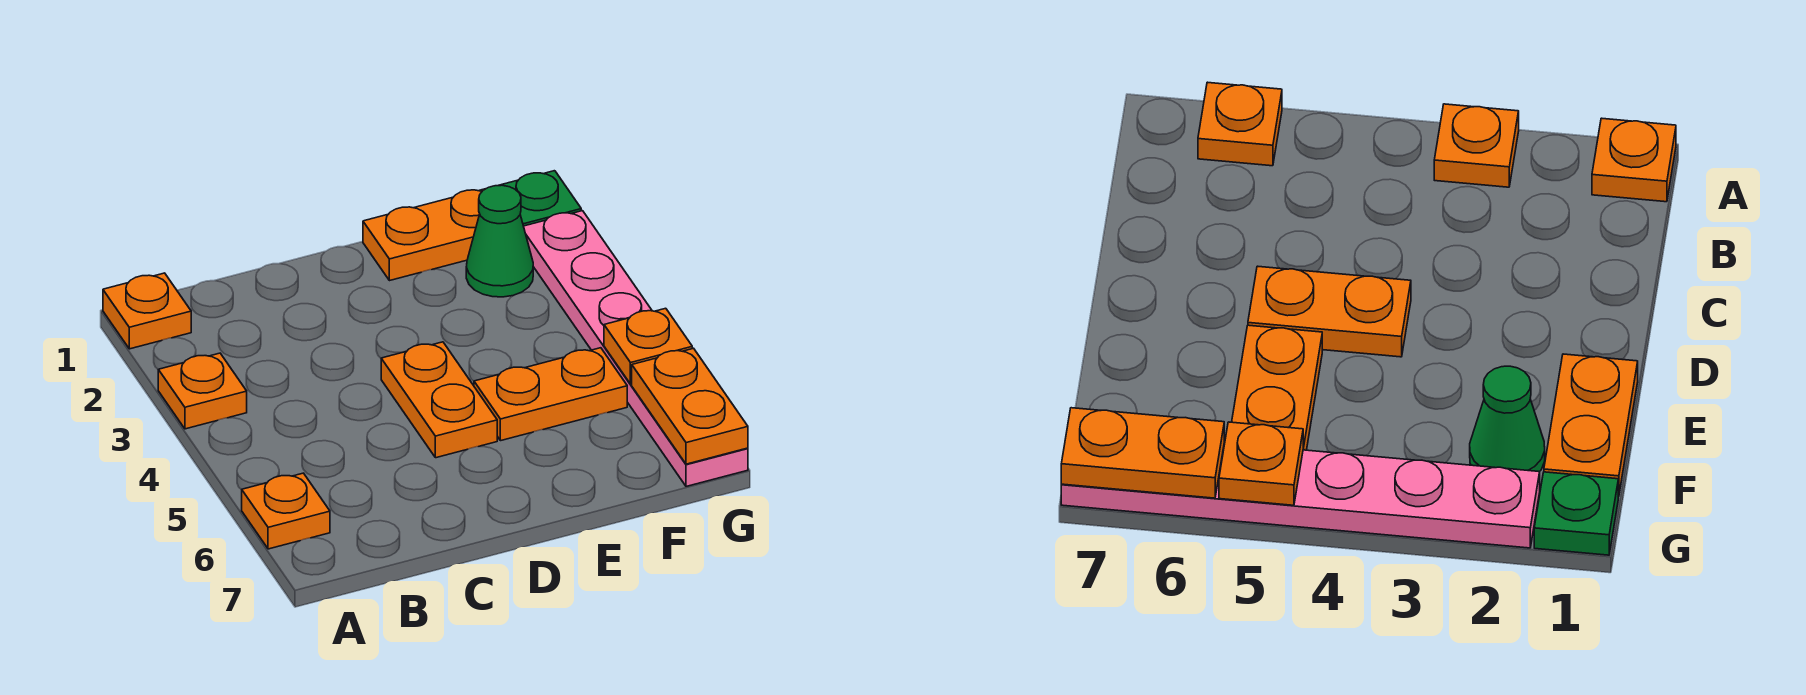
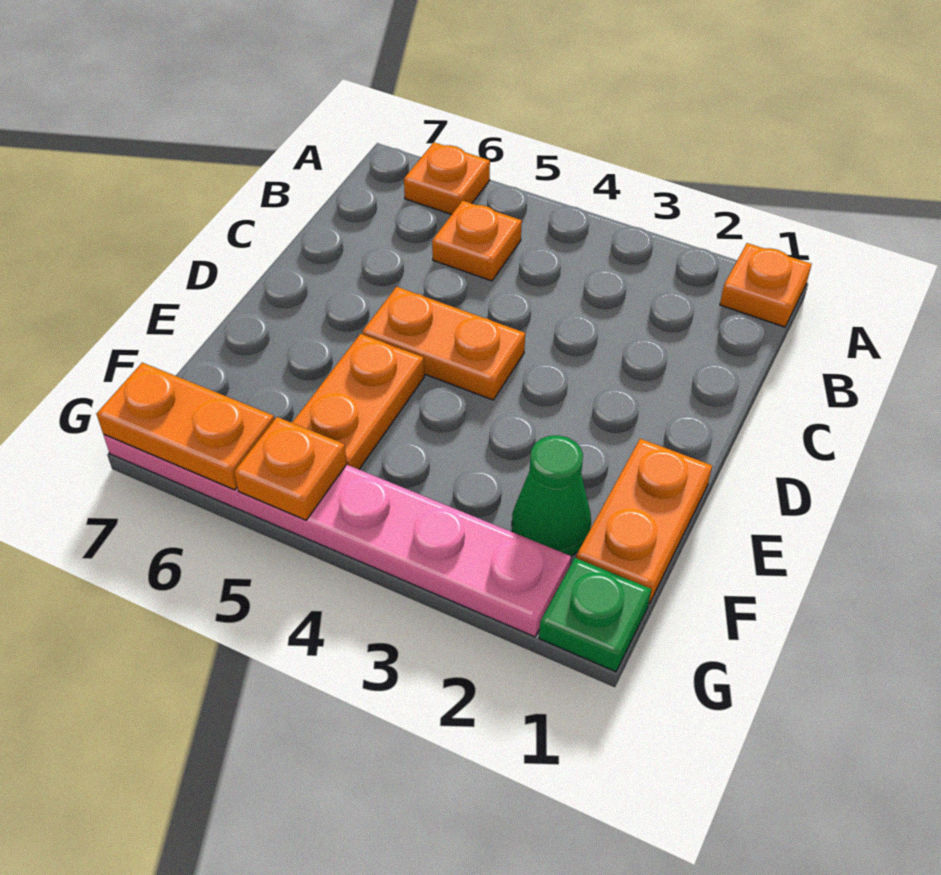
orange plate A3 level 1 -> orange plate B5 level 1

